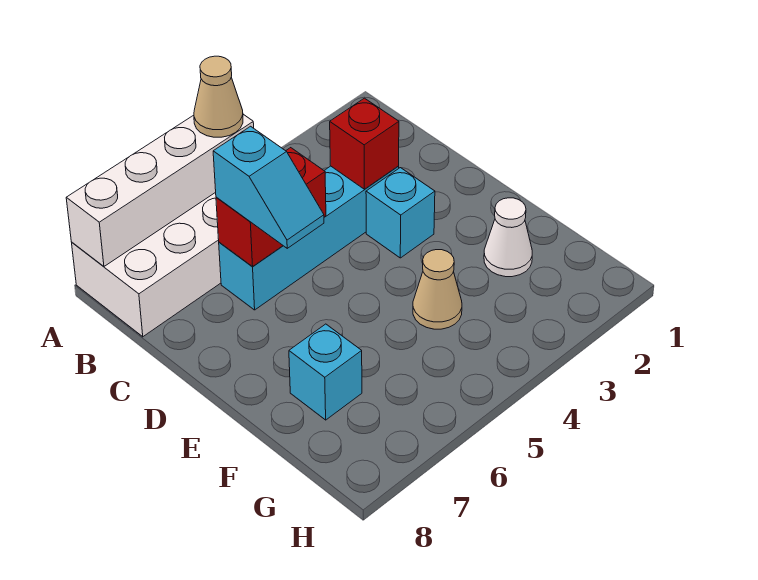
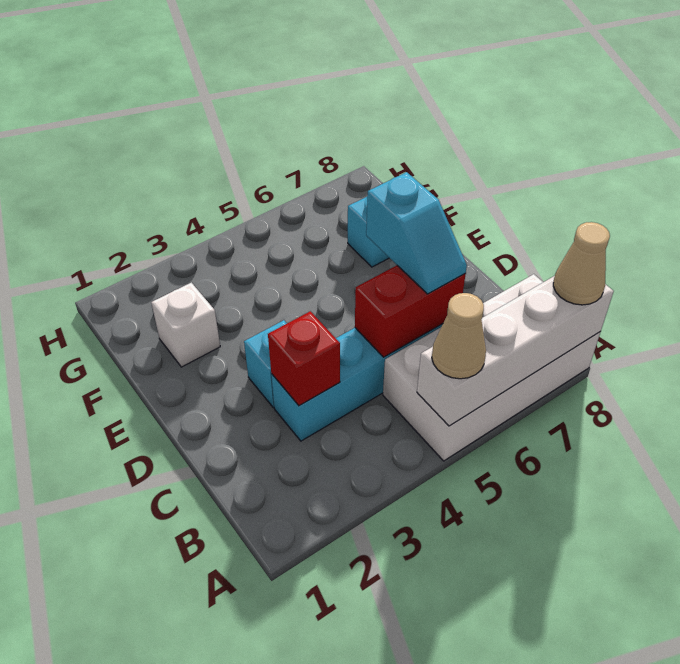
cyan slope C6:D6 level 3 top C -> cyan slope C6:D6 level 3 top D
white cone F2 level 1 -> white brick F2 level 1
tan cone F4 level 1 -> tan cone A8 level 3

